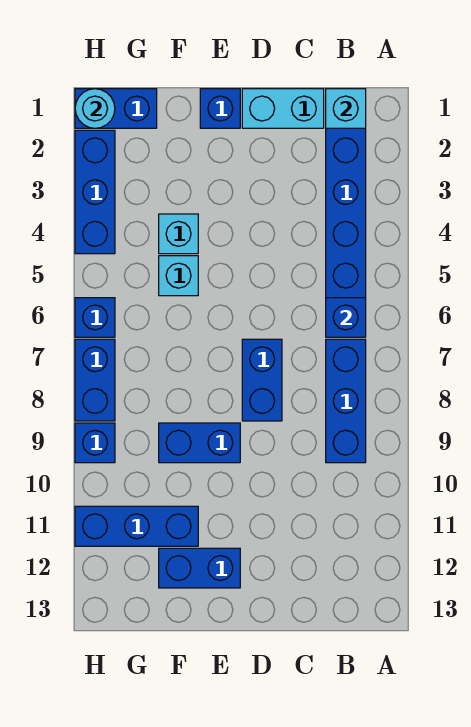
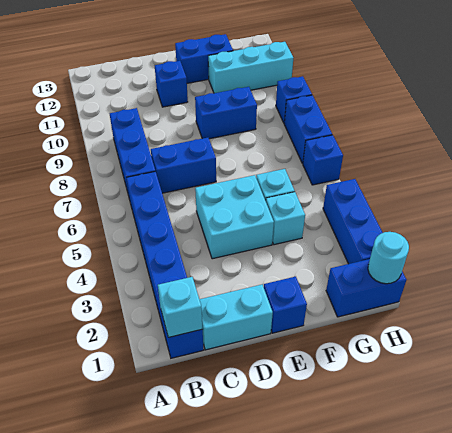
blue brick B6 level 2 -> blue brick D11 level 1
none -> cyan brick D4:E5 level 1
blue brick D7:D8 level 1 -> blue brick C7:D7 level 1
blue brick F11:H11 level 1 -> cyan brick F11:H11 level 1

